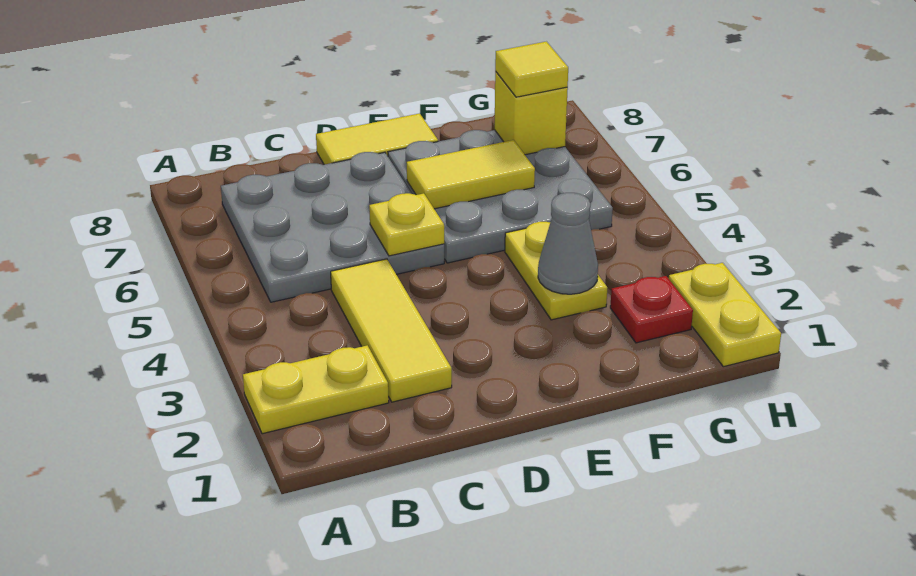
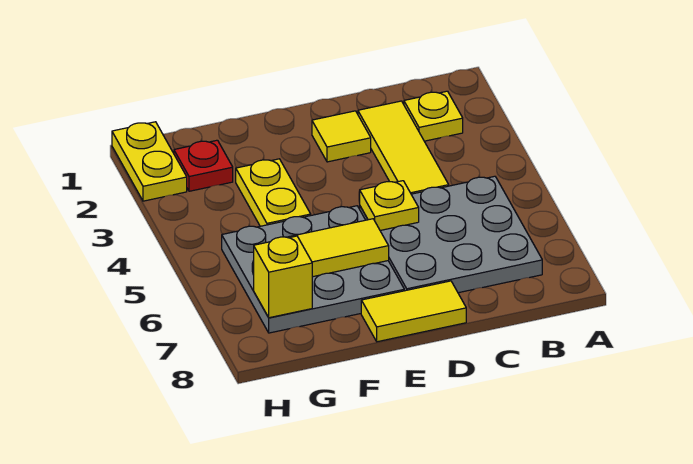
yellow plate A2:B2 level 1 -> yellow plate B2 level 1
grey cone F3 level 2 -> none
yellow tile G7 level 3 -> yellow tile D2 level 1

